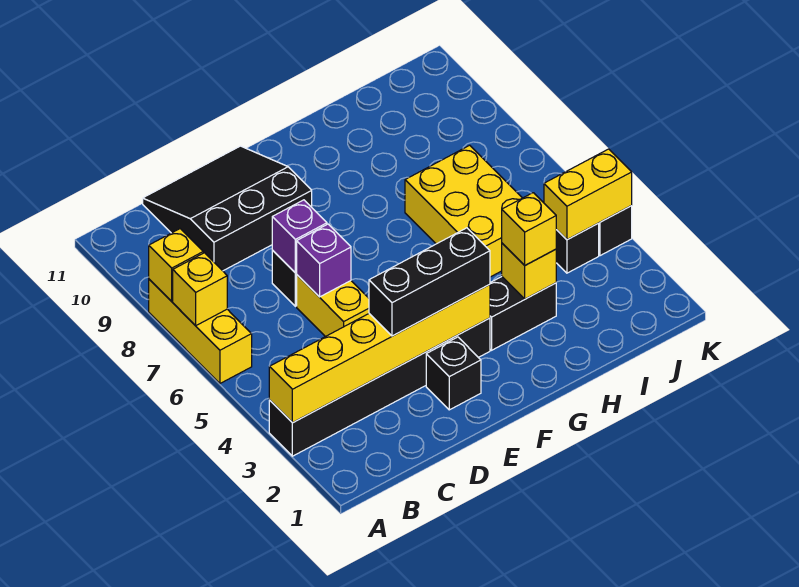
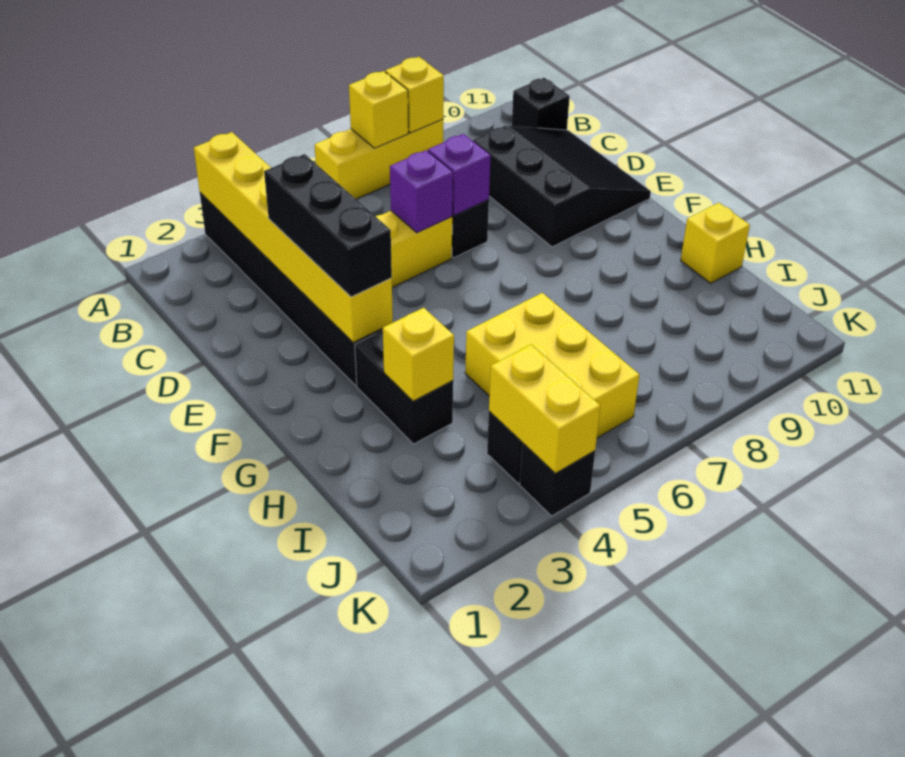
black brick E2 level 1 -> black brick B11 level 1
yellow brick H3 level 3 -> yellow brick H11 level 1
yellow brick H5:I7 level 1 -> yellow brick H5:J6 level 1

